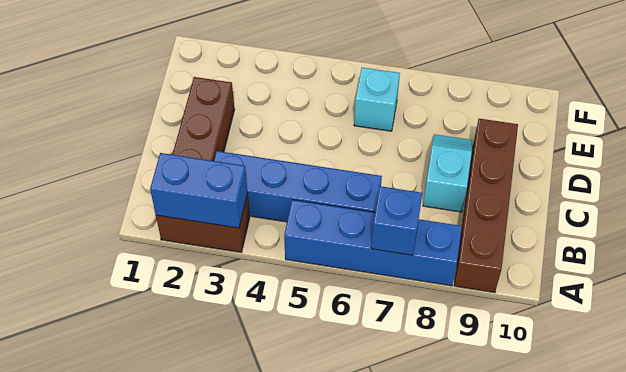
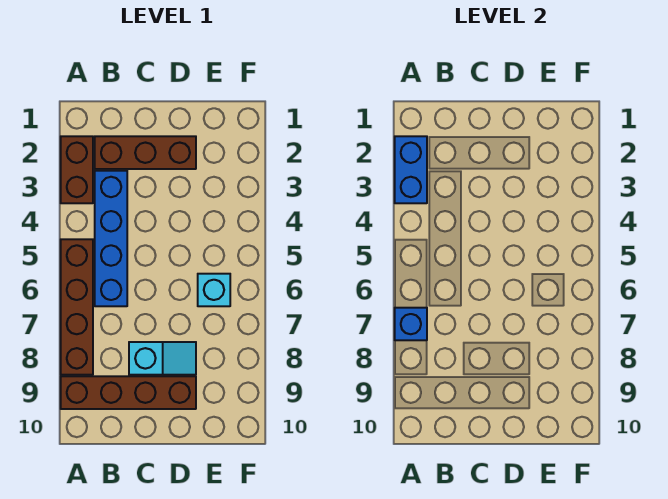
blue brick A5:A8 level 1 -> brown brick A5:A8 level 1

